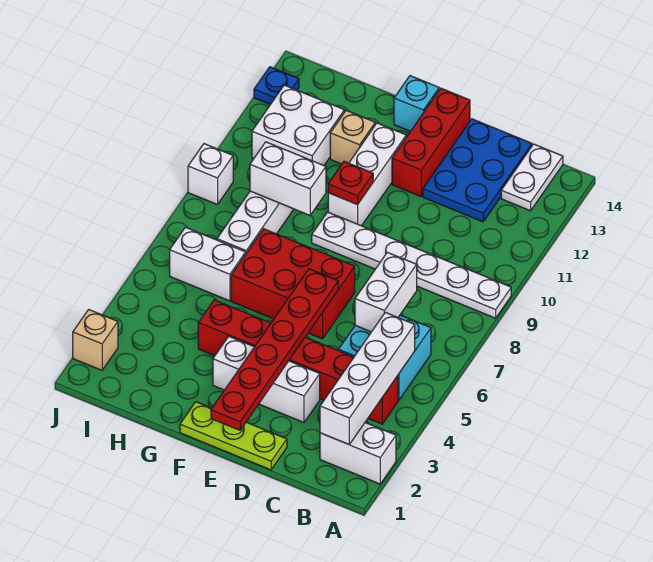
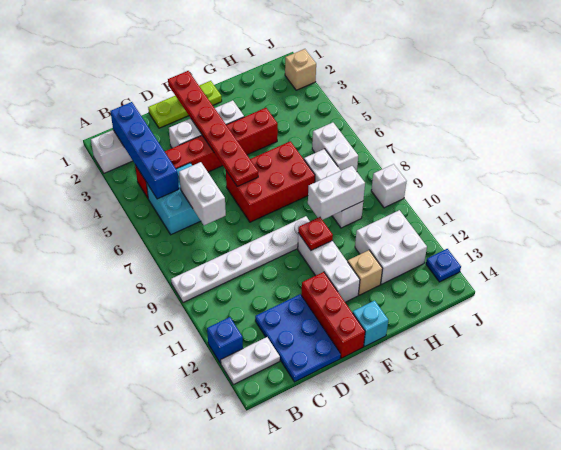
none -> blue brick A12 level 1
white brick B2:B5 level 2 -> blue brick B2:B5 level 2
white plate B13:B14 level 1 -> white plate A13:B13 level 1
white brick H6:I6 level 1 -> white brick I6:I7 level 1

